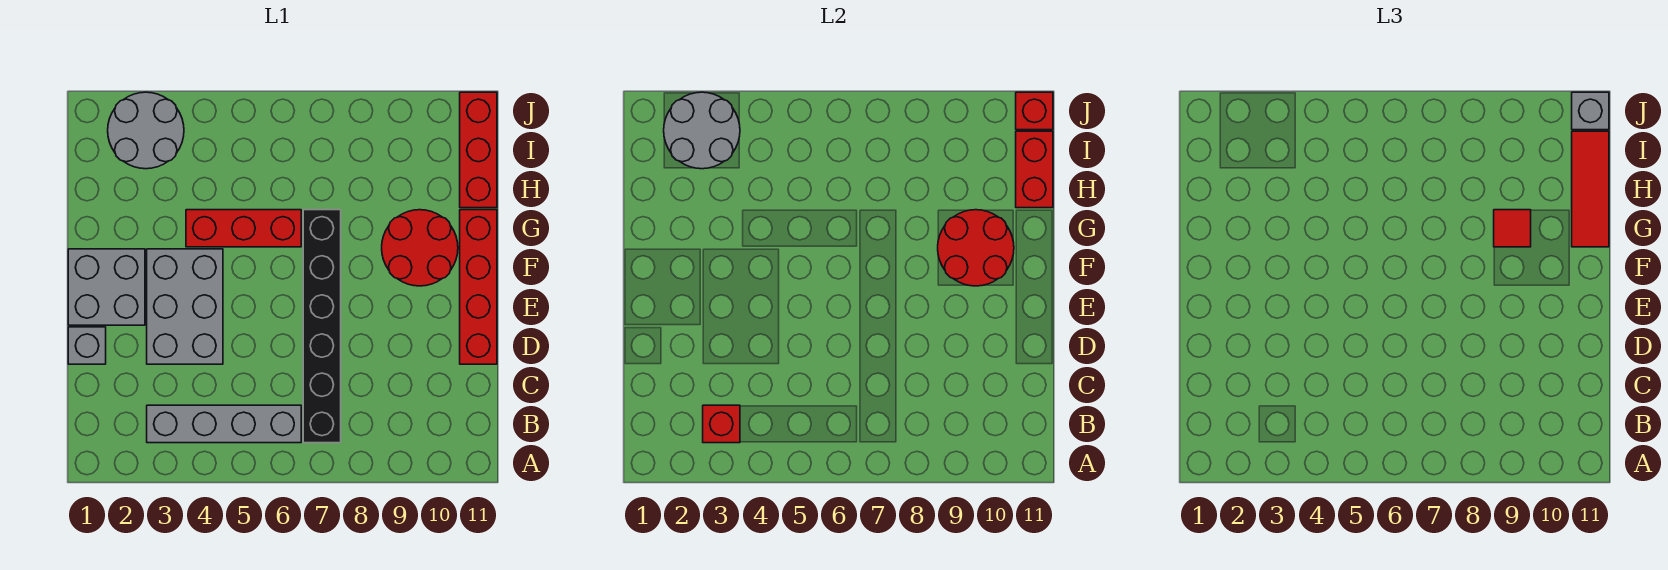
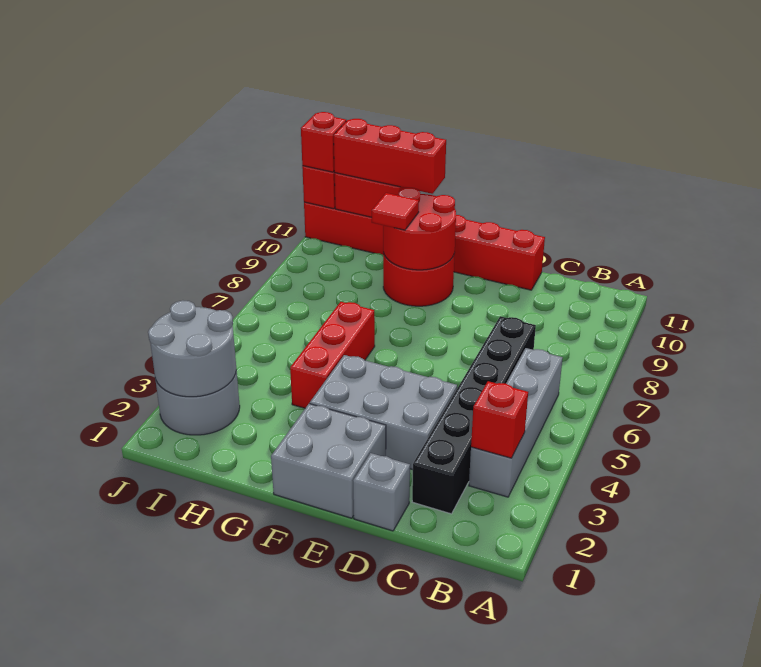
black brick B7:G7 level 1 -> black brick C2:C7 level 1
red tile G11:I11 level 3 -> red brick G11:I11 level 3
grey brick J11 level 3 -> red brick J11 level 3

